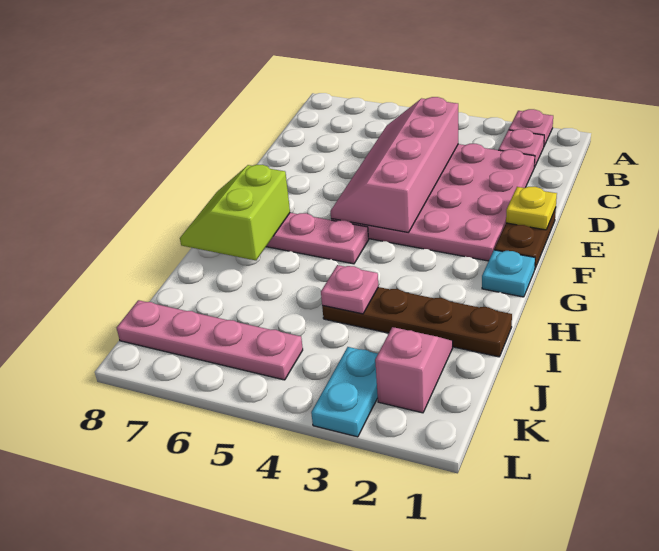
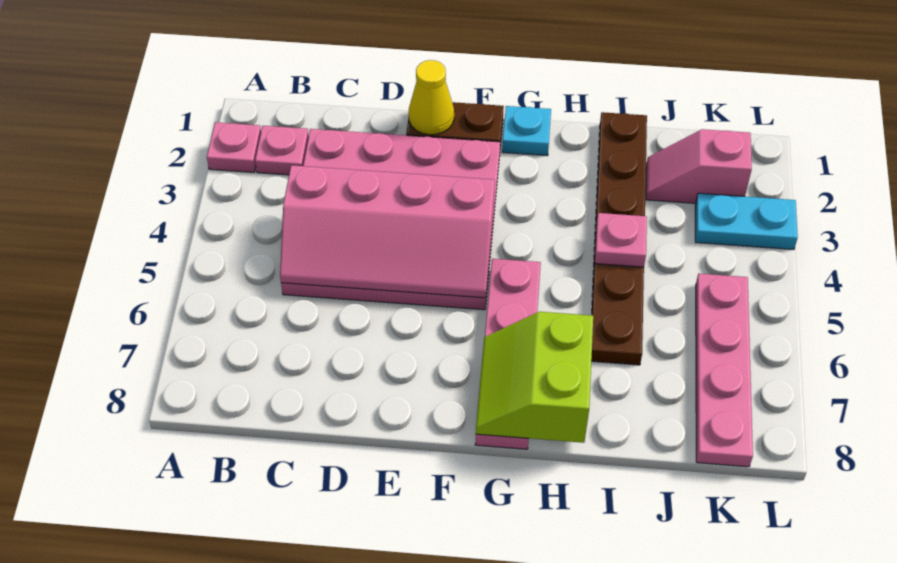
yellow plate E1 level 2 -> yellow cone E1 level 2
lime slope G7:H8 level 2 top 7 -> lime slope G7:H8 level 2 top H
brown plate I1:I4 level 1 -> brown plate I1:I6 level 1

